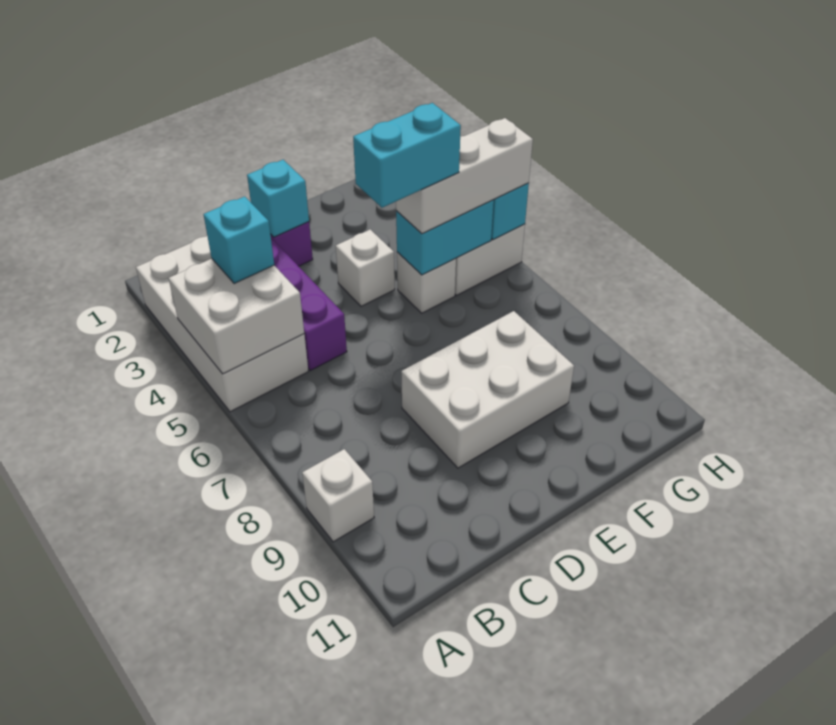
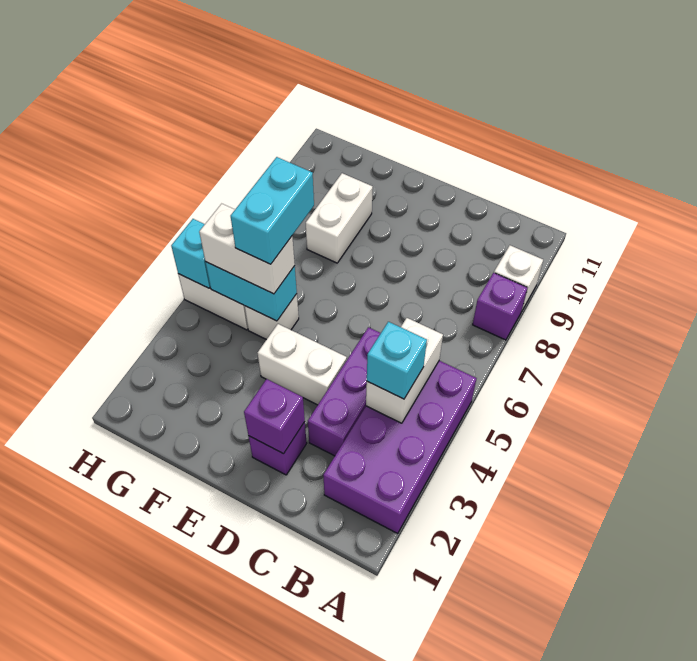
white brick A2:B5 level 1 -> purple brick A2:B5 level 1
white brick A4:B5 level 2 -> white brick B4:B5 level 2
none -> purple brick A8 level 1
cyan brick D2 level 2 -> purple brick D2 level 2
white brick D8:F9 level 1 -> white brick F8:F9 level 1
white brick E4 level 1 -> white brick D4:E4 level 1
cyan brick E5:F5 level 4 -> cyan brick F5:F6 level 4
white brick F5:H5 level 3 -> white brick F5:G5 level 3

